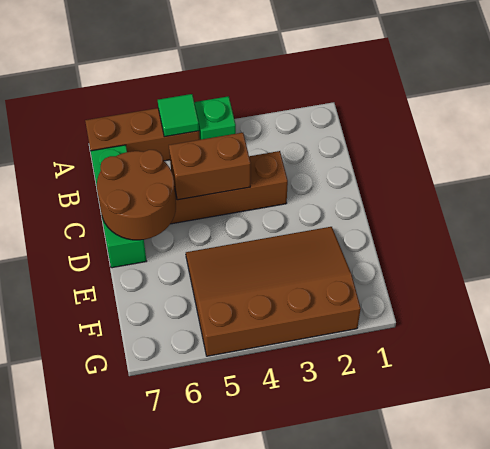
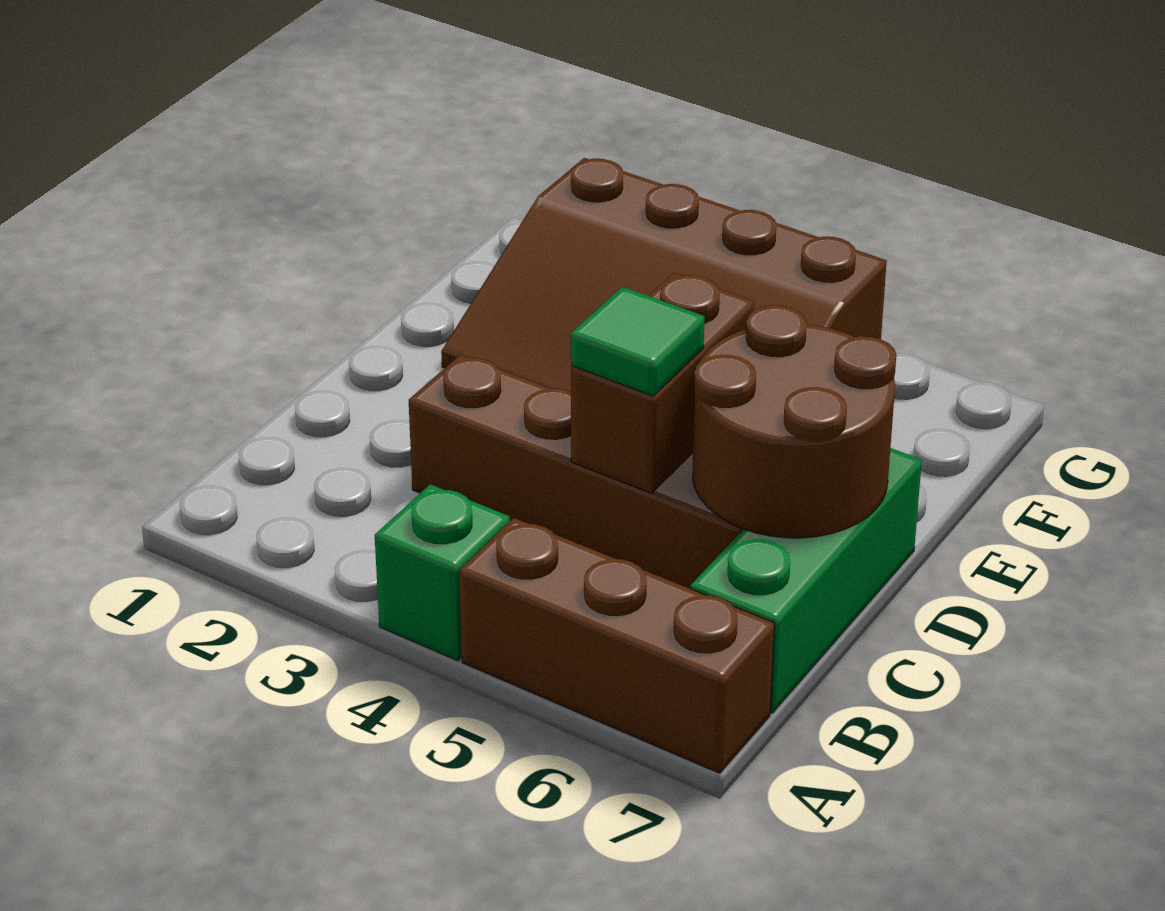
green tile A5 level 2 -> green tile C5 level 3
brown brick C4:C5 level 2 -> brown brick C5:D5 level 2

